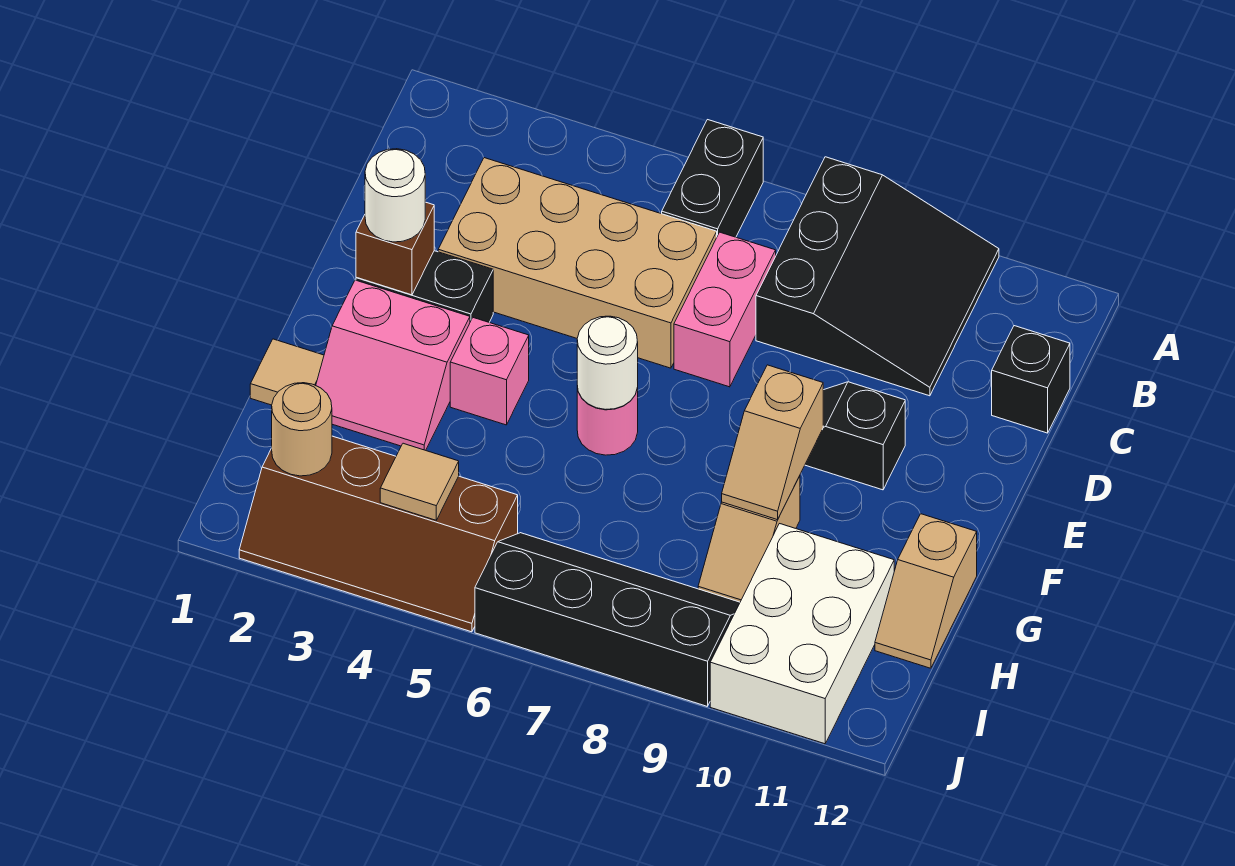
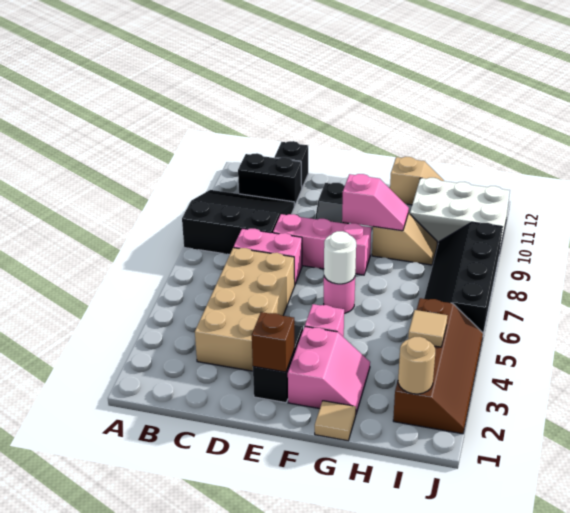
black brick A6:B6 level 1 -> black brick B11:C11 level 1
none -> pink brick D8:F8 level 1
white round brick E2 level 3 -> none
tan slope F9:G9 level 2 top F -> pink slope F9:G9 level 2 top F

